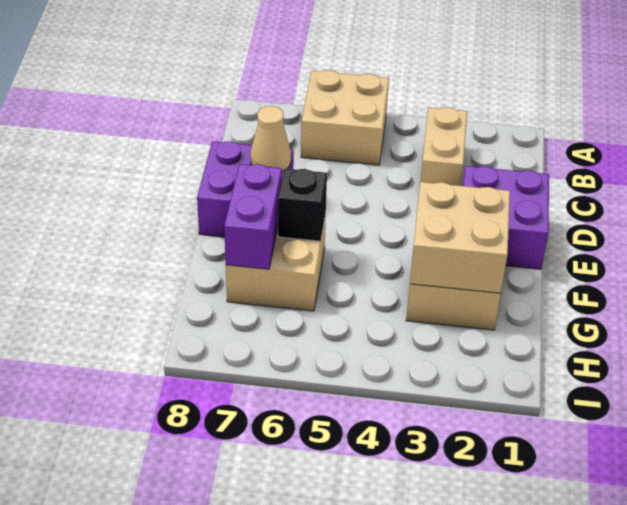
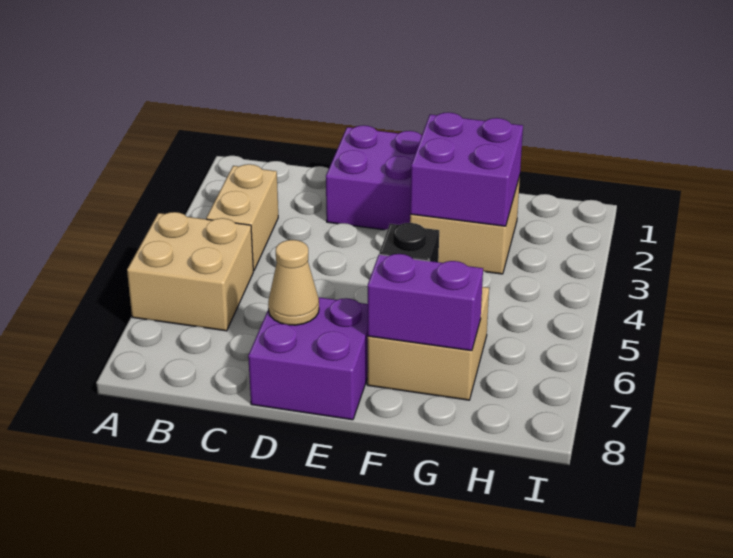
tan brick B3:C3 level 1 -> tan brick B3:B4 level 1
tan brick F2:G3 level 2 -> purple brick F2:G3 level 2

